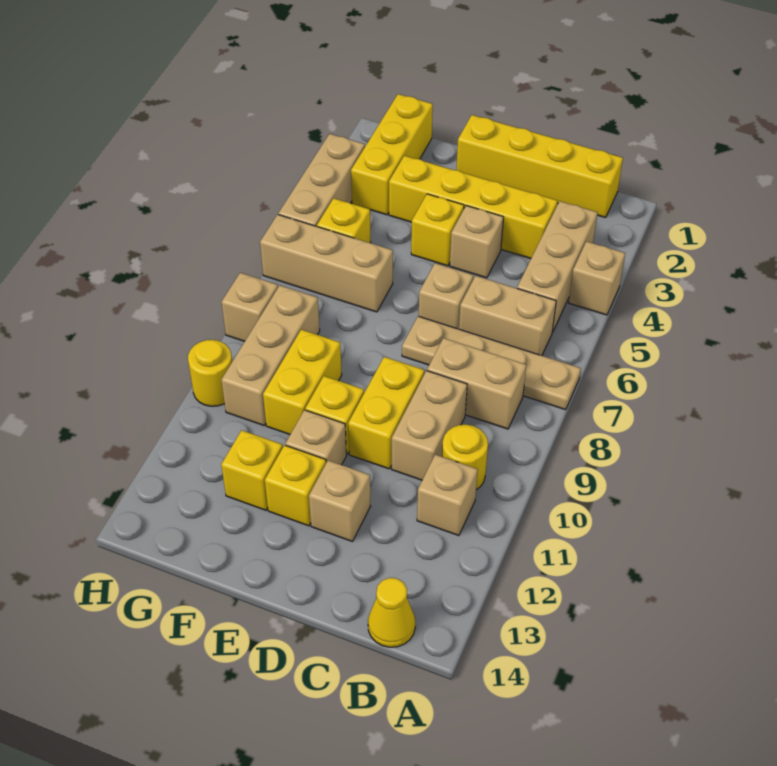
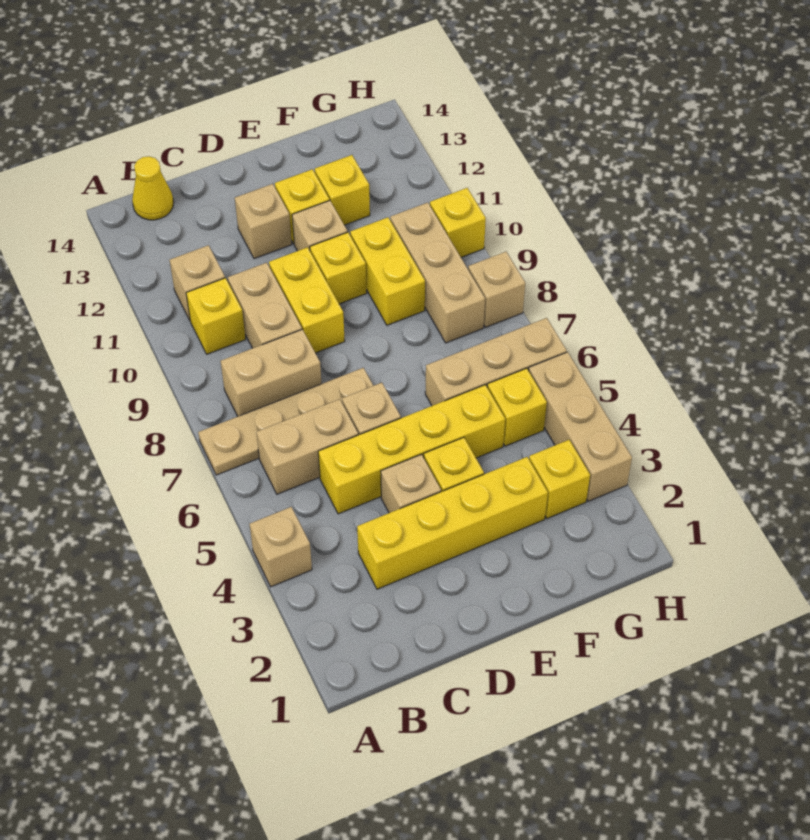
yellow brick B1:E1 level 1 -> yellow brick C5:F5 level 1
tan brick B3:B5 level 1 -> none
yellow round brick B10 level 1 -> yellow brick B10 level 1
yellow brick G1:G3 level 1 -> yellow brick G3 level 1
yellow round brick H10 level 1 -> yellow brick H10 level 1

